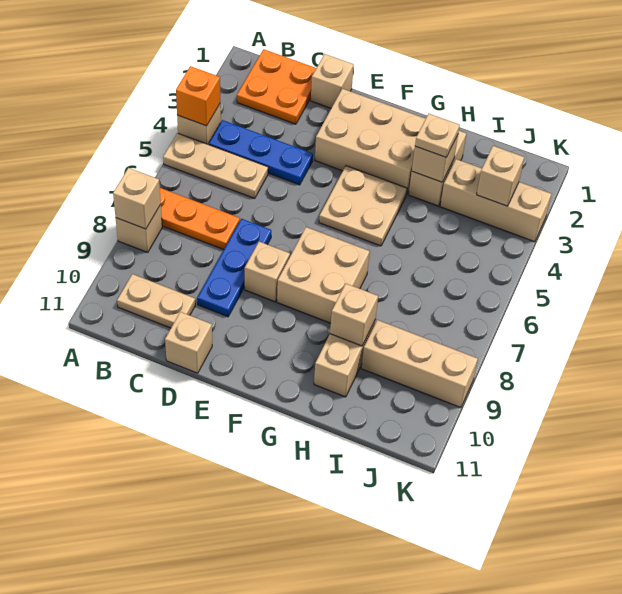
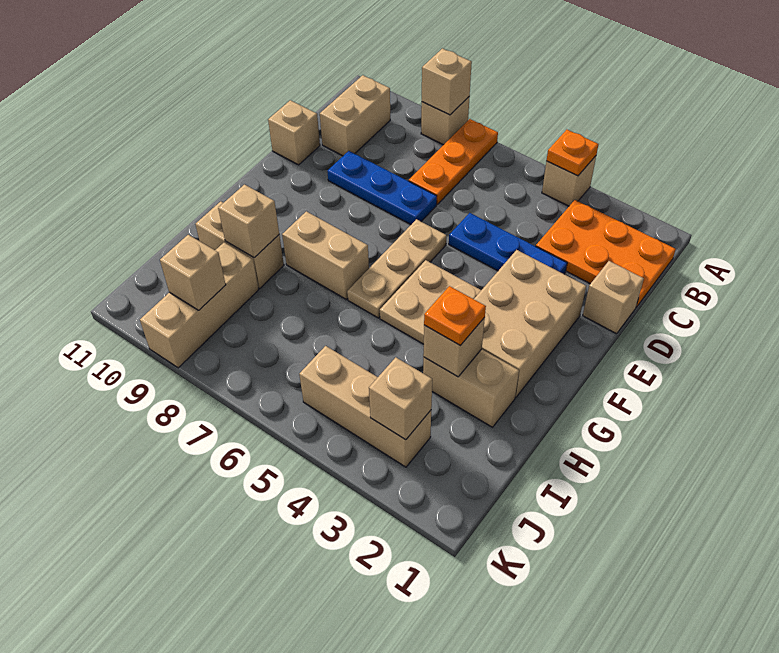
orange brick A4 level 2 -> orange plate A4 level 2
tan plate A5:C5 level 1 -> tan plate E6:G6 level 1
orange plate B1:C2 level 1 -> orange plate B1:C3 level 1
blue plate B4:D4 level 1 -> blue plate D3:D5 level 1
tan plate B10:C10 level 1 -> tan brick B10:C10 level 1
tan brick E8 level 1 -> tan brick J9 level 2
tan brick F7:G8 level 1 -> tan brick G7:G8 level 1
tan plate H3 level 3 -> orange plate H3 level 3
tan brick I3:K3 level 1 -> tan brick J3:J5 level 1

